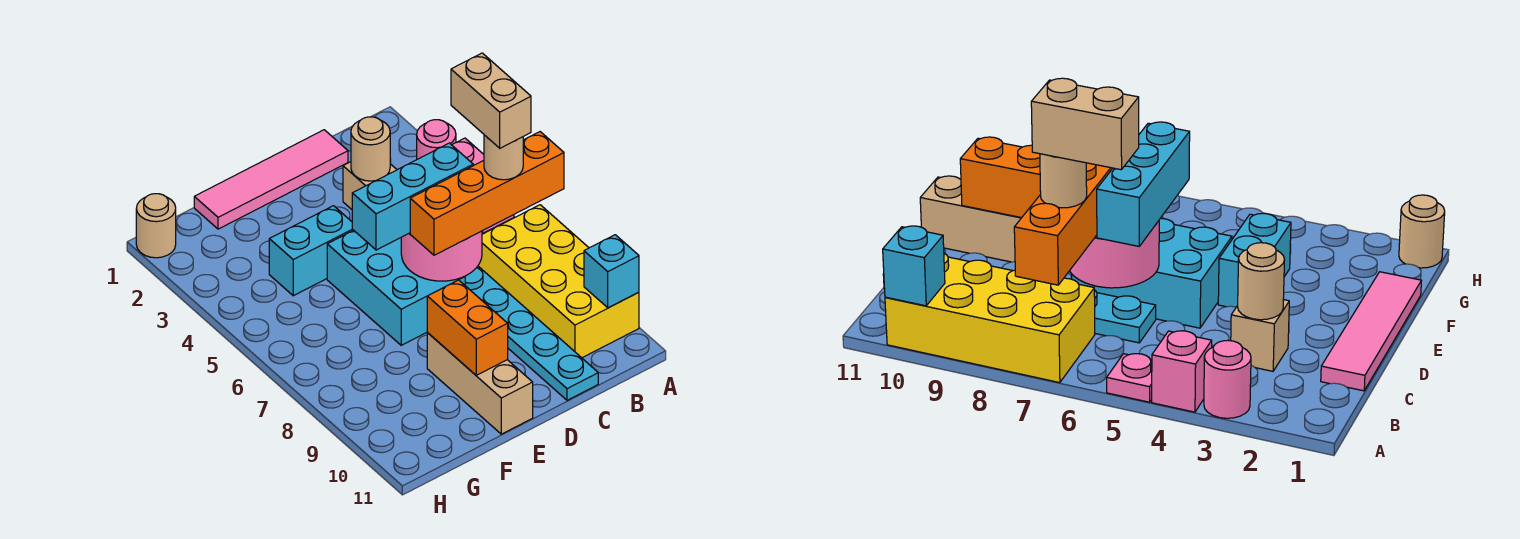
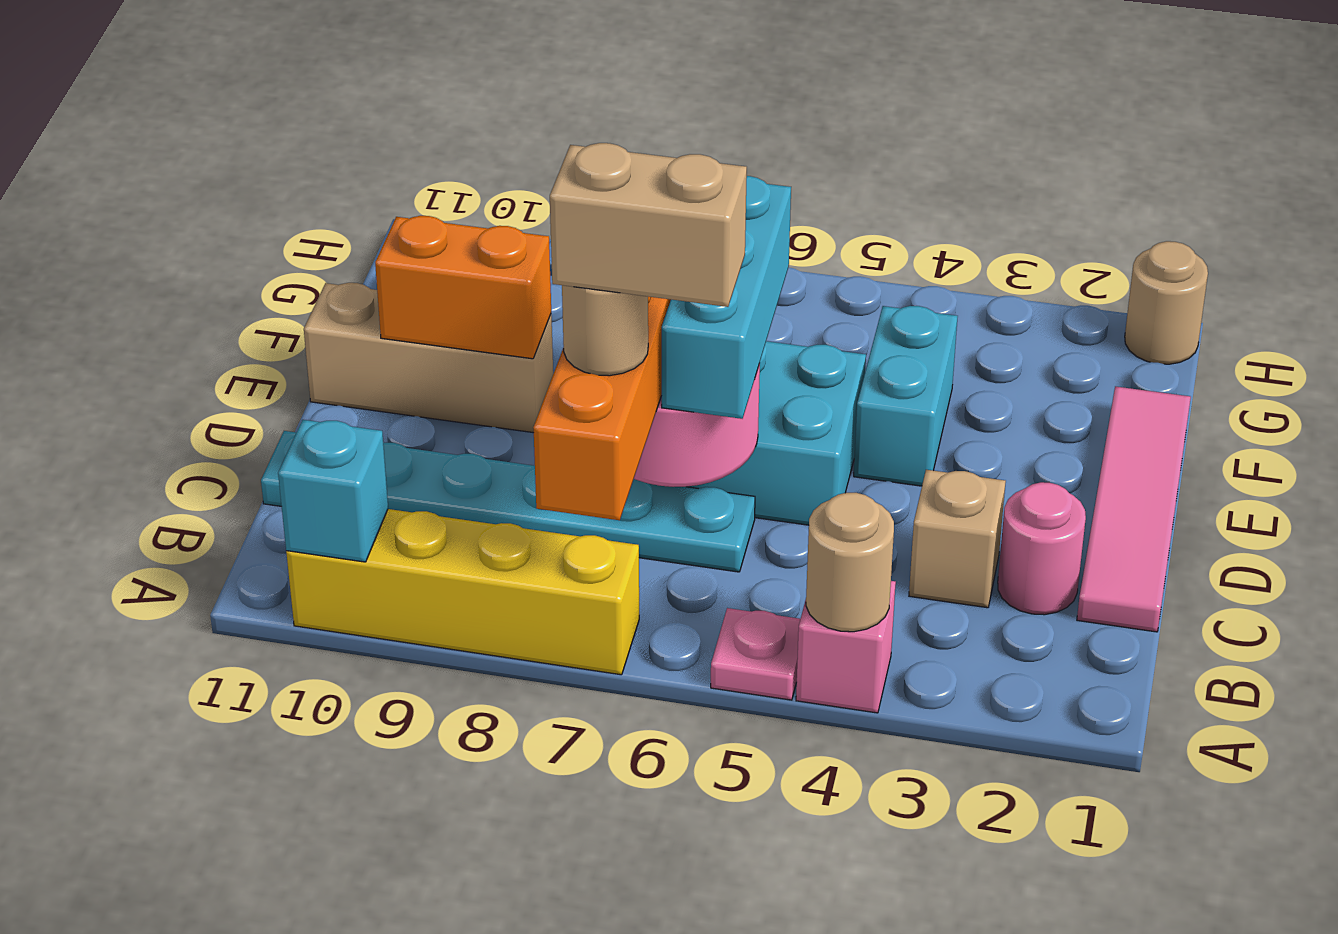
pink round brick A3 level 1 -> pink round brick C2 level 1
yellow brick A7:B10 level 1 -> yellow brick A7:A10 level 1
tan round brick C3 level 2 -> tan round brick A4 level 2

